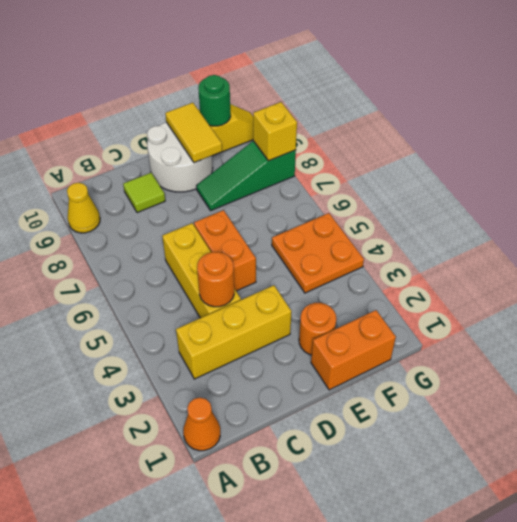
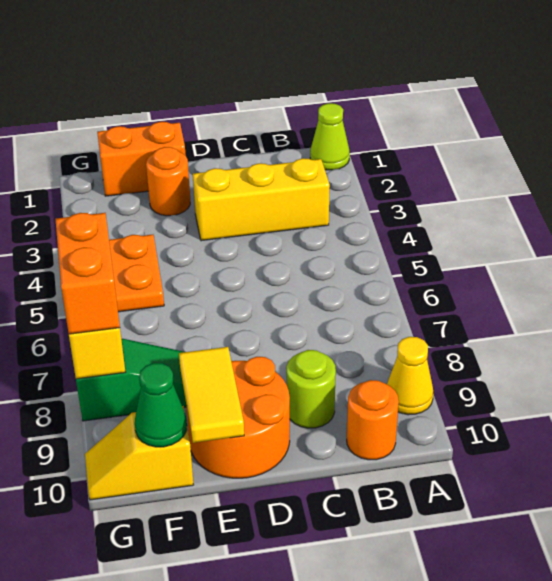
orange cone A1 level 1 -> lime cone A1 level 1
yellow brick C4:C6 level 1 -> none
orange round brick C4 level 2 -> orange round brick B10 level 1
lime tile C9 level 1 -> lime round brick C9 level 1
orange brick D5:D6 level 1 -> orange brick G7:G8 level 3
white round brick D9:E10 level 1 -> orange round brick D9:E10 level 1
green round brick F10 level 2 -> green cone F10 level 2

